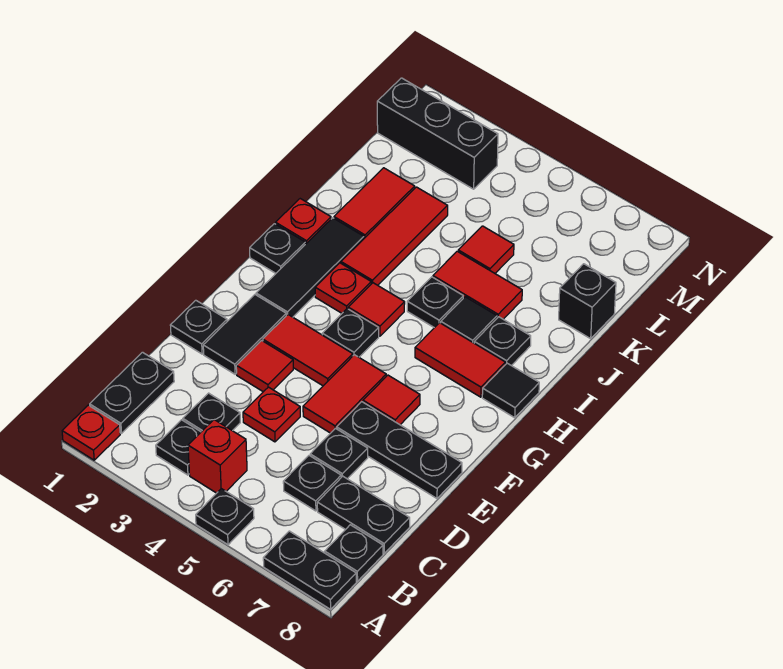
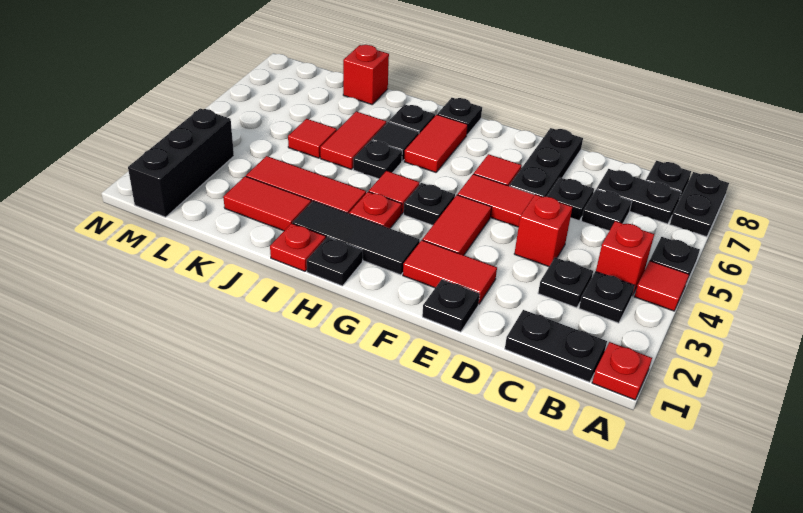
black plate C7:C8 level 1 -> black plate B7:C7 level 1
red plate D4 level 1 -> red brick D4 level 1
black tile E2:F2 level 1 -> red tile E2:F2 level 1
red tile E3 level 1 -> red tile A4 level 1
black tile H8 level 1 -> black plate H8 level 1
black brick K8 level 1 -> red brick K8 level 1

